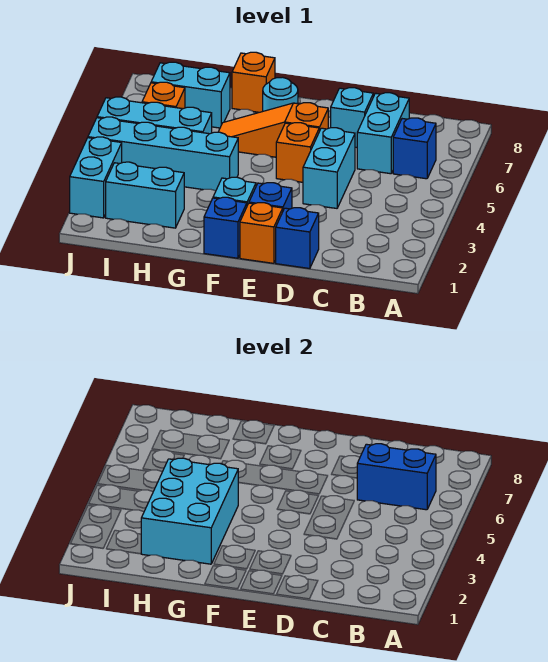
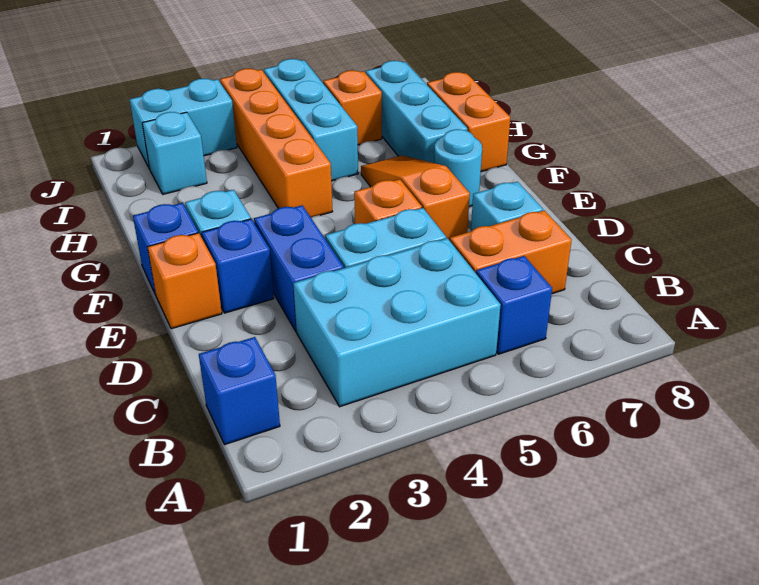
blue brick B6:C6 level 2 -> blue brick D3:E3 level 1
cyan brick C6:C7 level 1 -> orange brick C6:C7 level 1
blue brick D1 level 1 -> blue brick B1 level 1
cyan brick G2:H4 level 2 -> cyan brick B3:C5 level 1
cyan brick G4:J4 level 1 -> orange brick G4:J4 level 1
orange brick G8 level 1 -> orange brick G8:H8 level 1
cyan brick H2:I2 level 1 -> cyan brick I2 level 1
cyan brick H7:I7 level 1 -> cyan brick G7:I7 level 1

